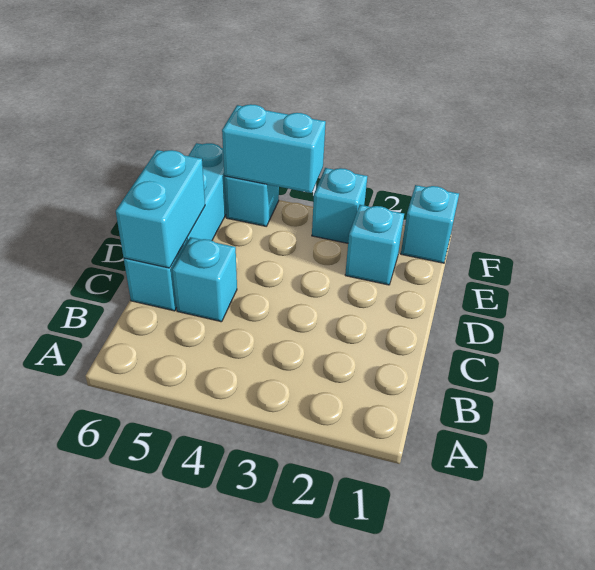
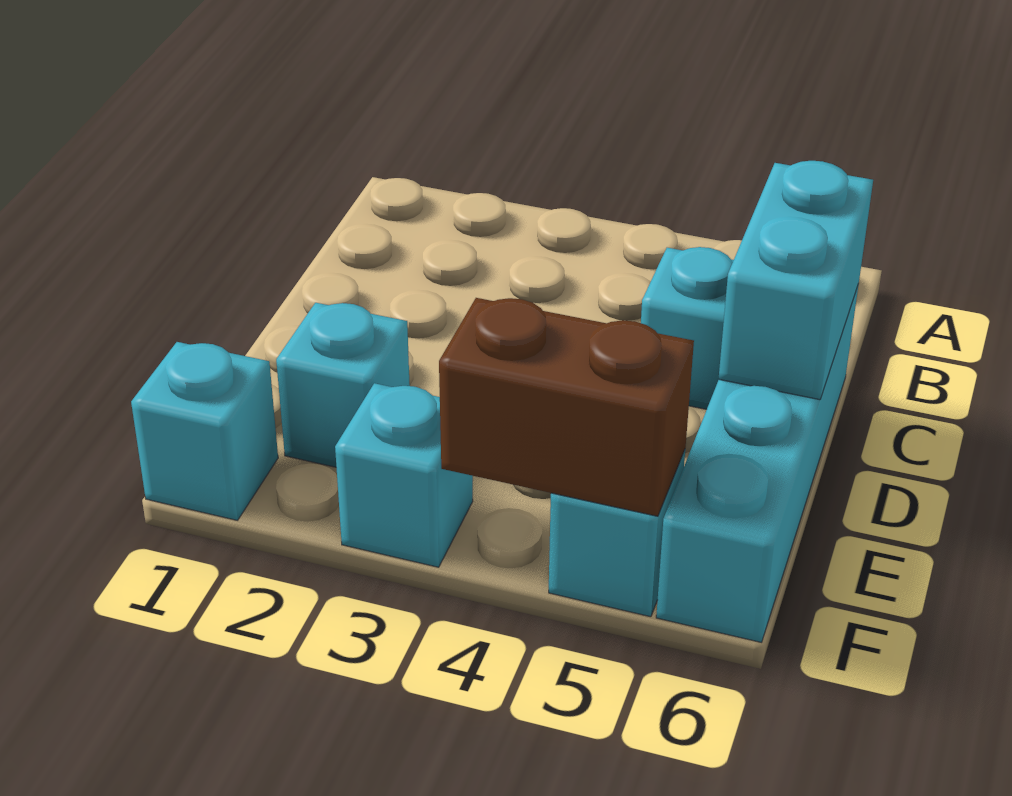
cyan brick F4:F5 level 2 -> brown brick F4:F5 level 2

